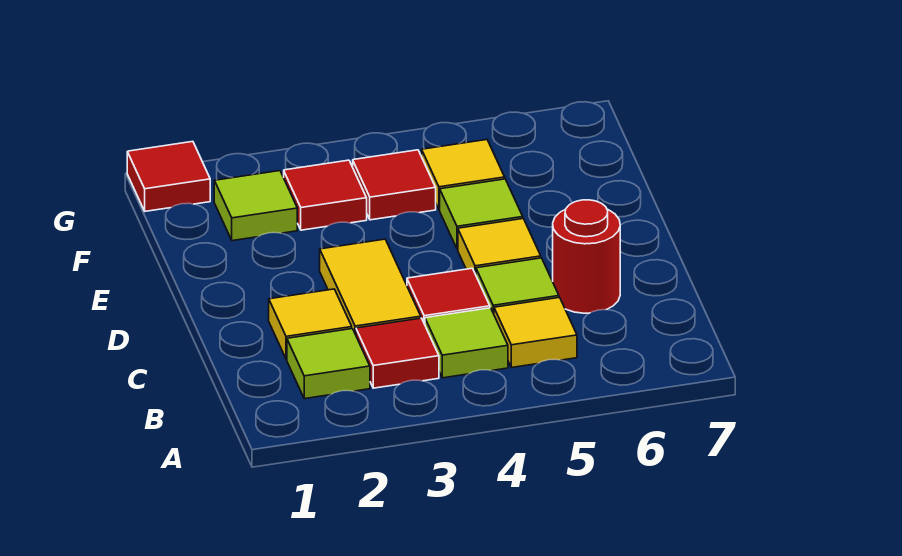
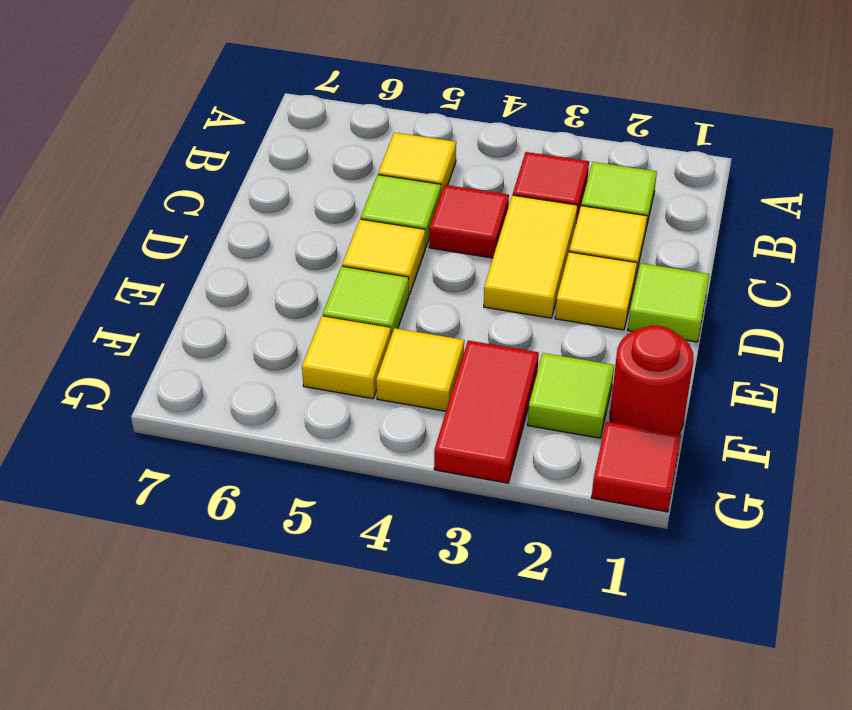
lime tile B4 level 1 -> lime tile D1 level 1
red round brick C6 level 1 -> red round brick F1 level 1
none -> yellow tile D2 level 1
red tile F3 level 1 -> red tile F3:G3 level 1
red tile F4 level 1 -> yellow tile F4 level 1

